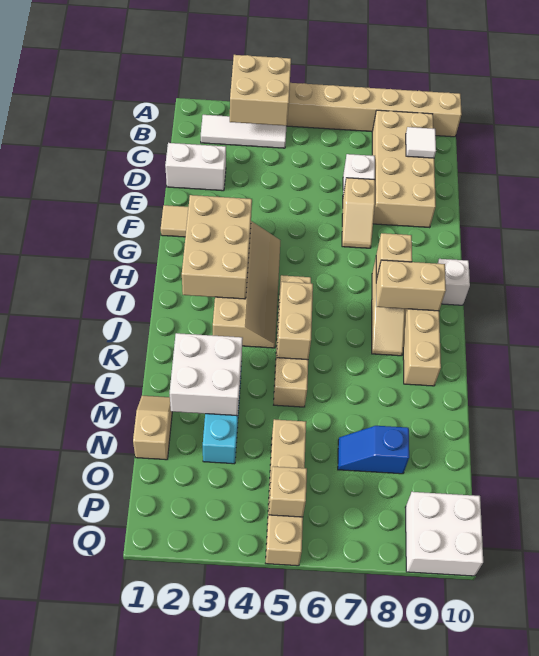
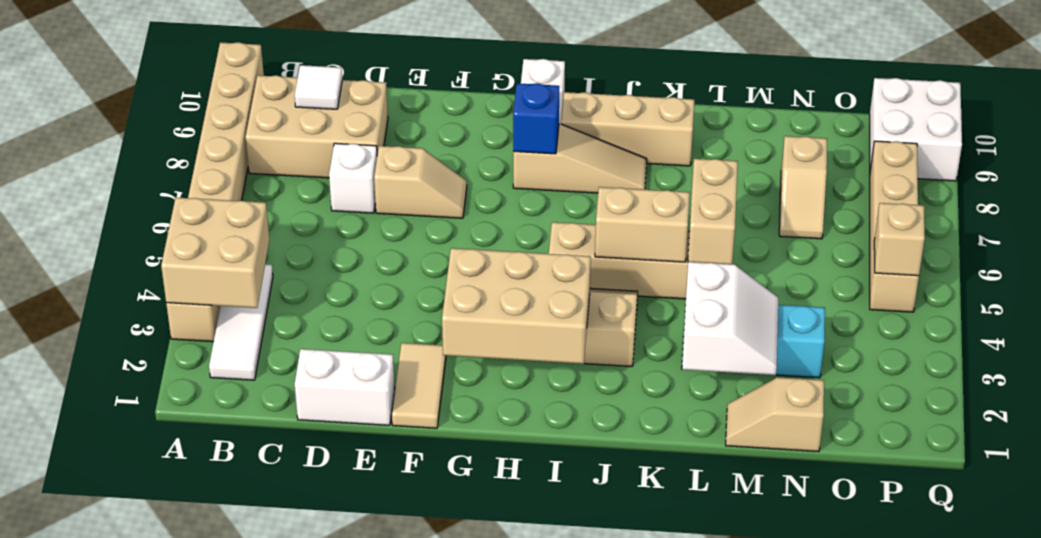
tan brick B8:E9 level 1 -> tan brick B8:D9 level 1
white brick D1:D2 level 1 -> white brick D1:E1 level 1
tan brick H8 level 2 -> blue brick H8 level 2
tan brick I8:I9 level 2 -> tan brick L5:L6 level 2
white brick L2:M3 level 2 -> white slope L2:M3 level 2 top L
tan brick N5:Q5 level 1 -> tan brick P5:P8 level 1
blue slope N7:N8 level 1 top 8 -> tan slope N7:N8 level 1 top 8

